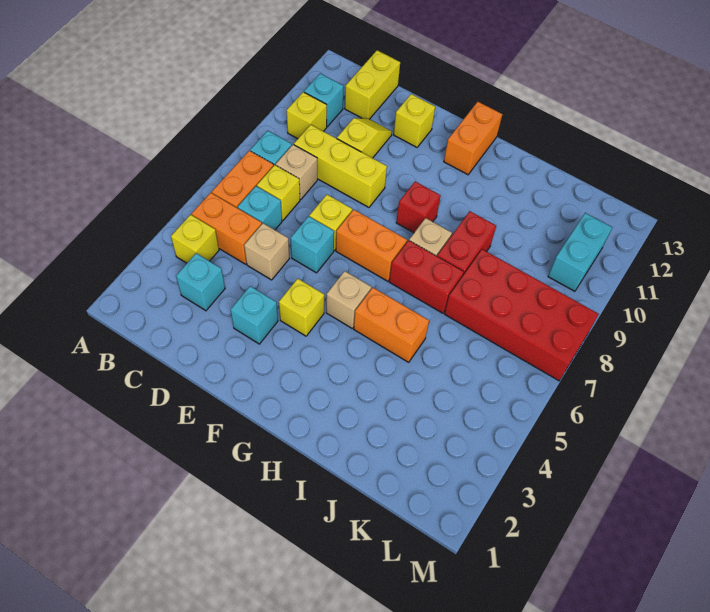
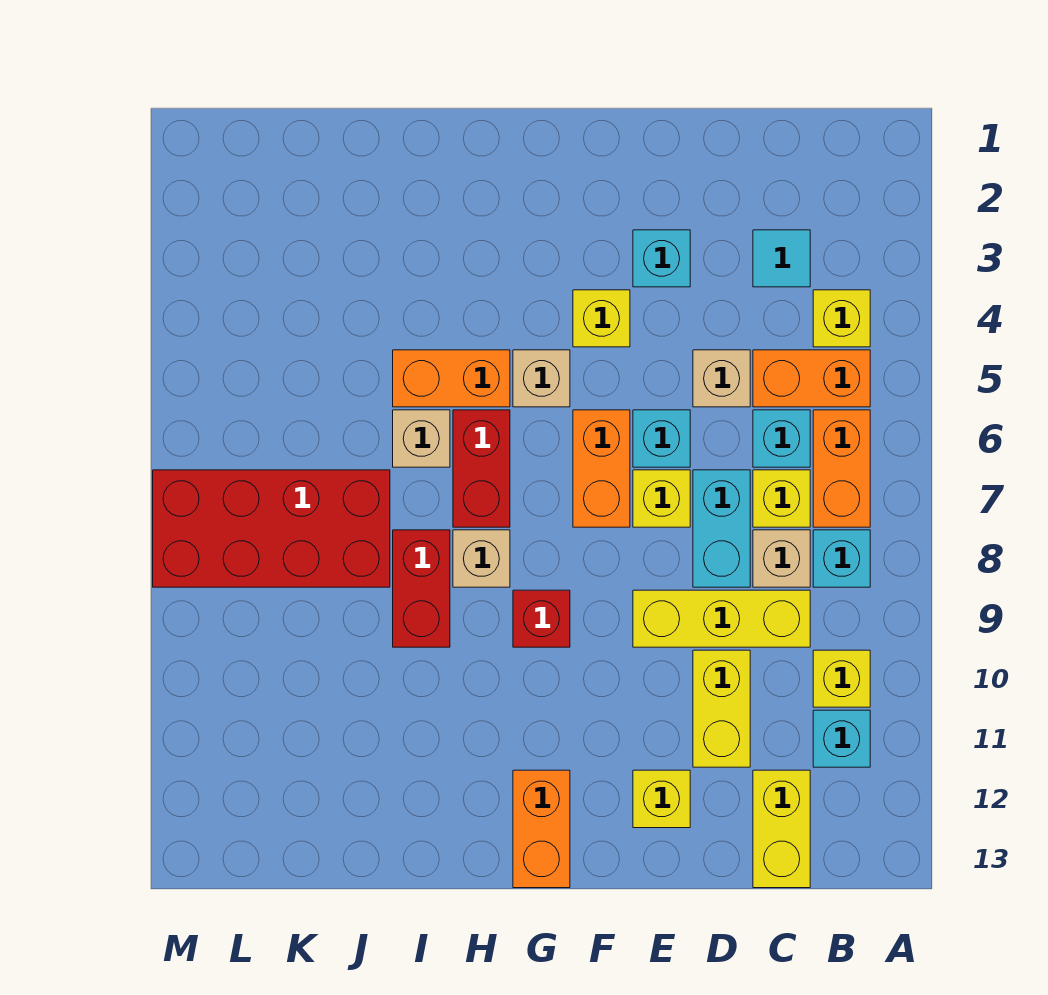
cyan brick C3 level 1 -> cyan tile C3 level 1
yellow slope D10:D11 level 1 top 10 -> yellow brick D10:D11 level 1
orange brick F7:G7 level 1 -> orange brick F6:F7 level 1
red brick H7:I7 level 1 -> red brick H6:H7 level 1
none -> tan brick I6 level 1
cyan brick L10:L11 level 1 -> cyan brick D7:D8 level 1

